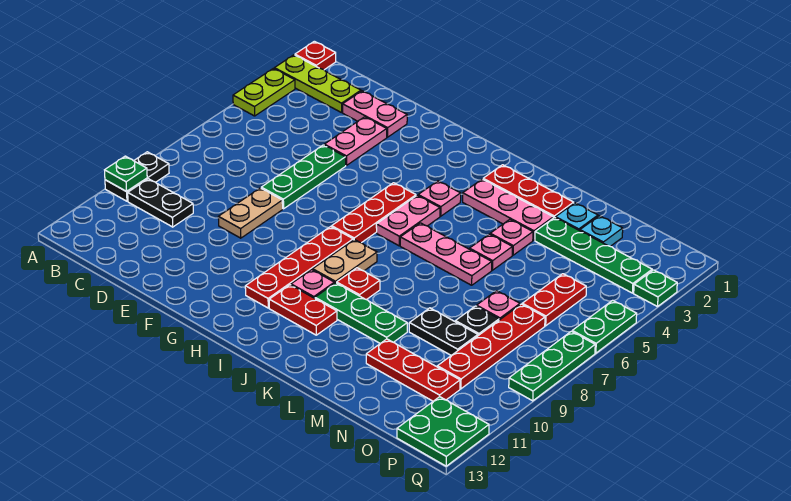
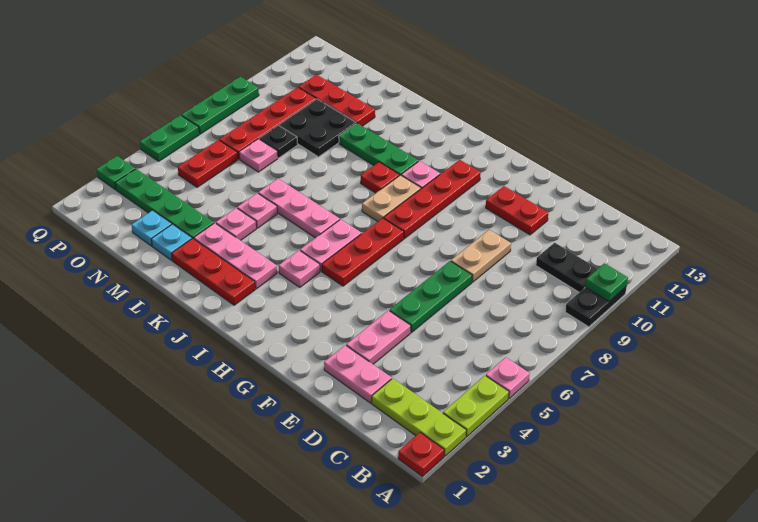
none -> pink plate A5 level 1
red plate I11:J11 level 1 -> red plate E11:F11 level 1
black plate M9:N9 level 1 -> black plate M9:N10 level 1
green plate P12:Q13 level 1 -> none

